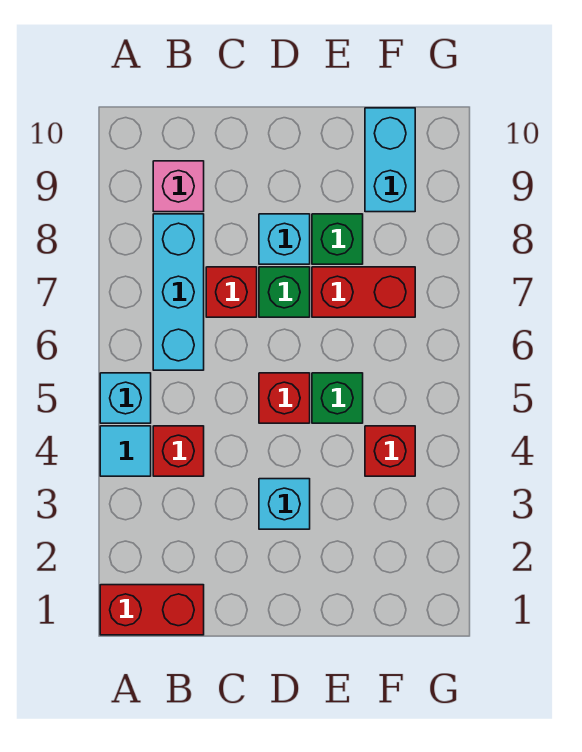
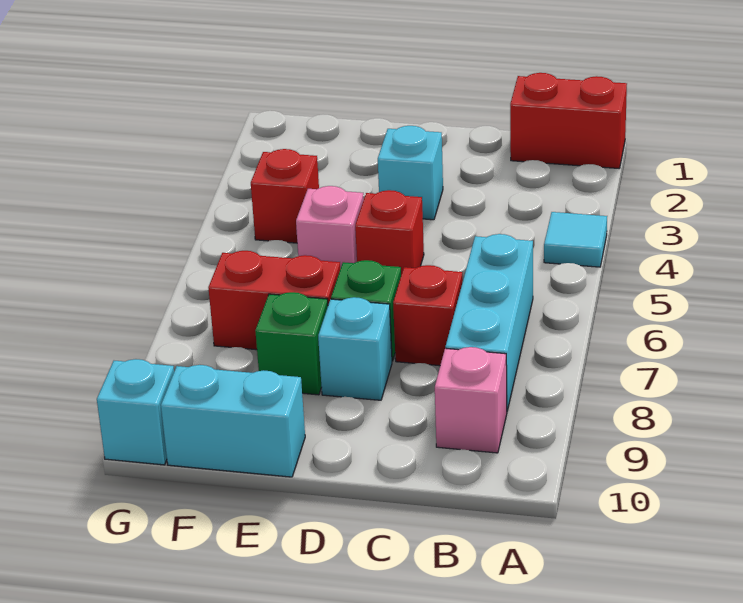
cyan brick A5 level 1 -> cyan brick G10 level 1
red brick B4 level 1 -> none
green brick E5 level 1 -> pink brick E5 level 1
cyan brick F9:F10 level 1 -> cyan brick E10:F10 level 1

